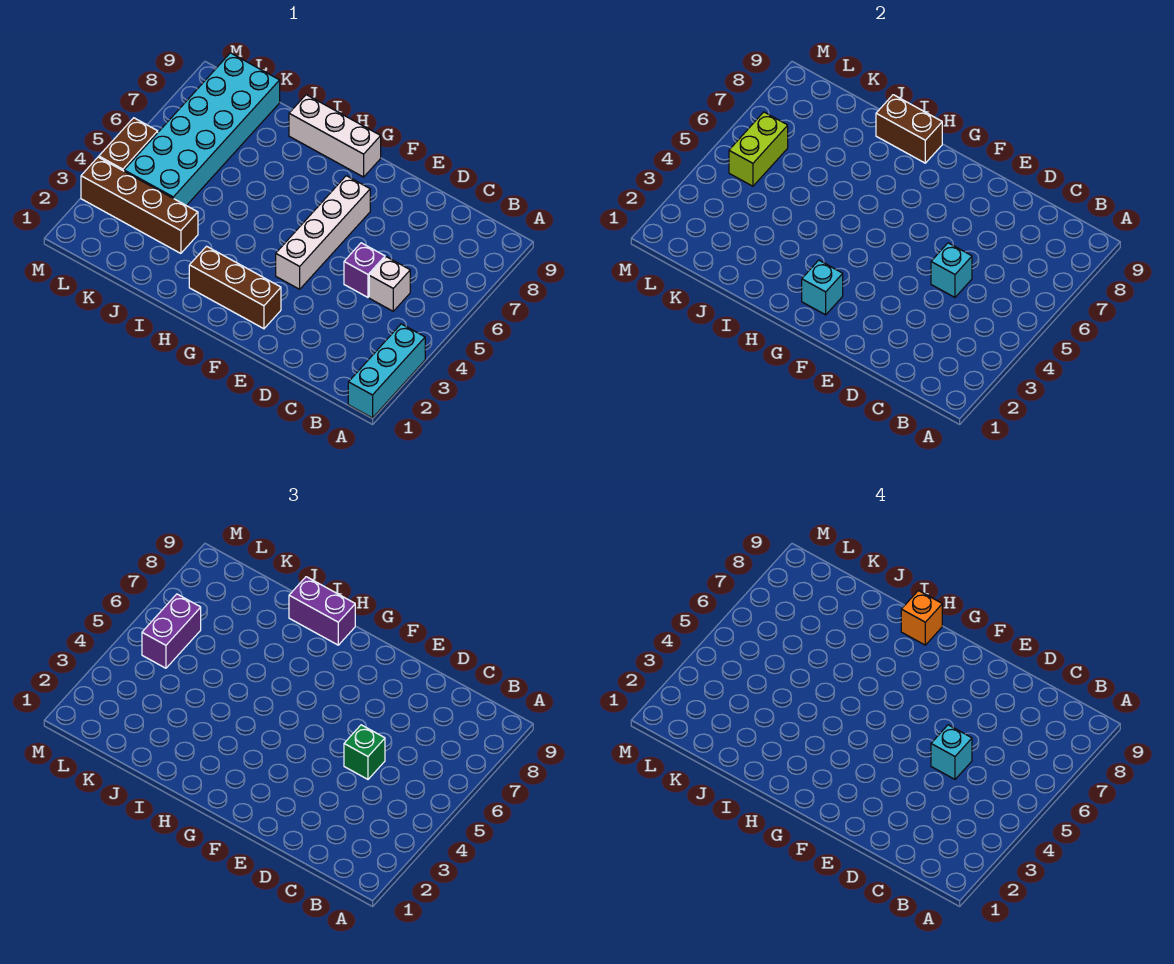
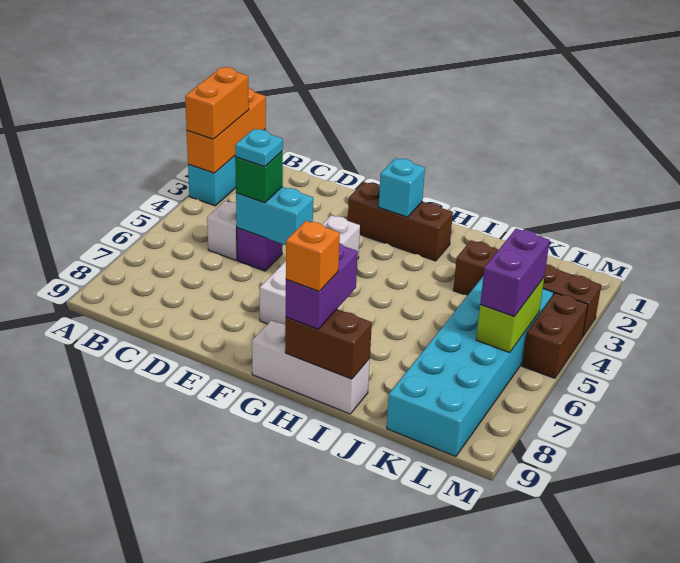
none -> orange brick A1:A3 level 2
none -> orange brick A2:A3 level 3
cyan brick D5 level 2 -> cyan brick D5:E5 level 2
cyan brick D5 level 4 -> cyan plate D5 level 4
purple brick H9:I9 level 3 -> purple brick H8:H9 level 3

